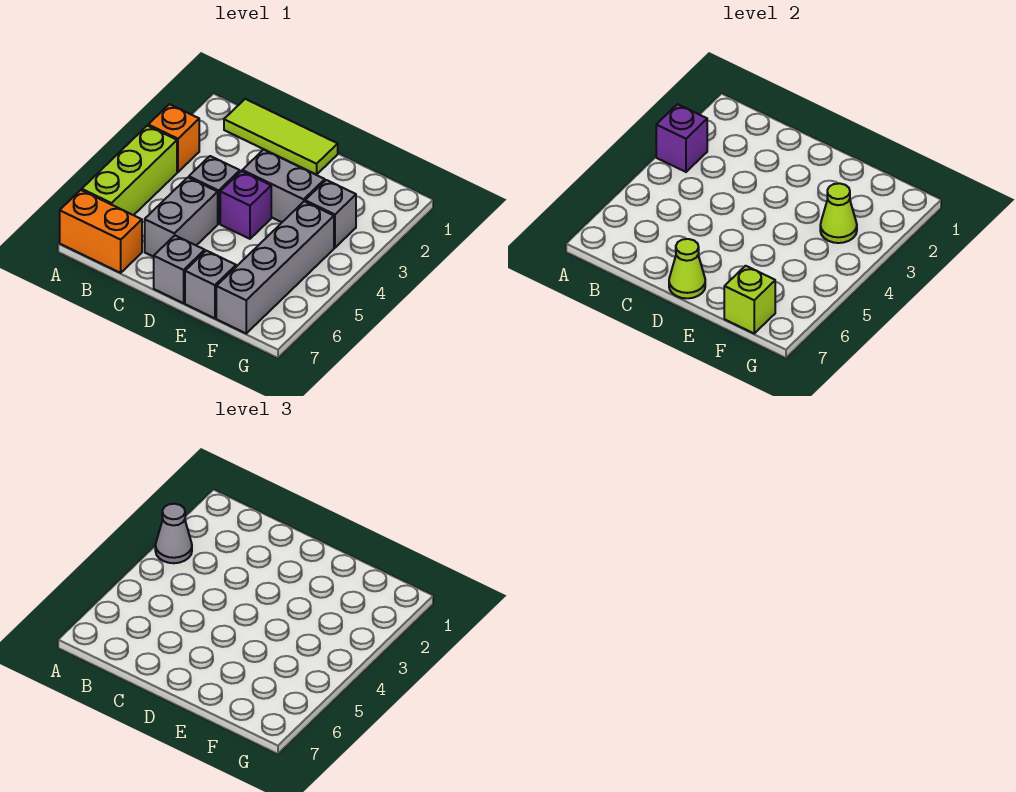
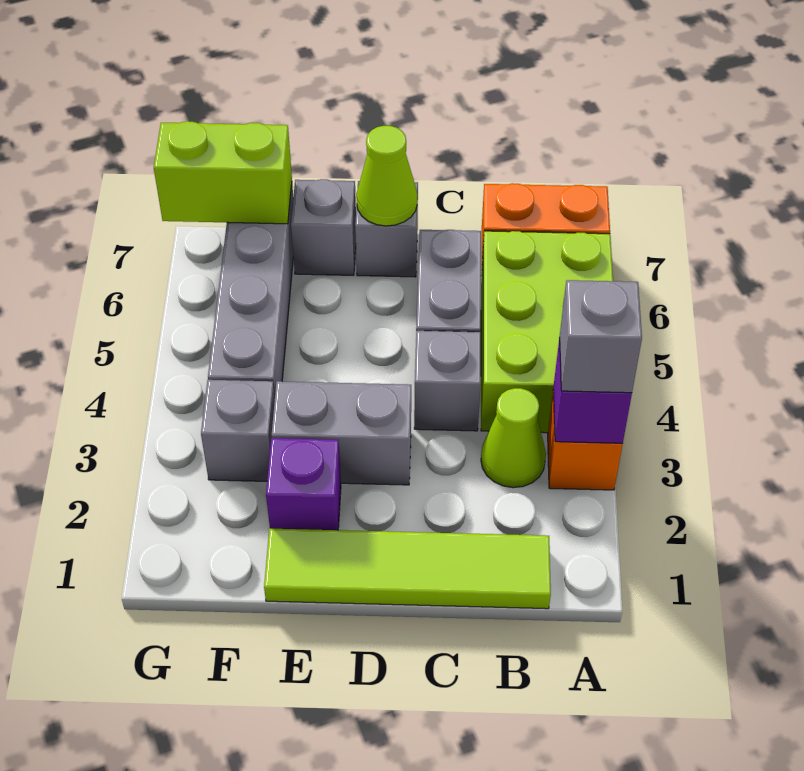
grey cone A3 level 3 -> grey brick A3 level 3
lime brick A4:A6 level 1 -> lime brick A4:B6 level 1
lime tile B1:D1 level 1 -> lime tile B1:E1 level 1
purple brick D4 level 1 -> purple brick E2 level 1
lime cone F3 level 2 -> lime cone B3 level 1
lime brick F7 level 2 -> lime brick F7:G7 level 2

